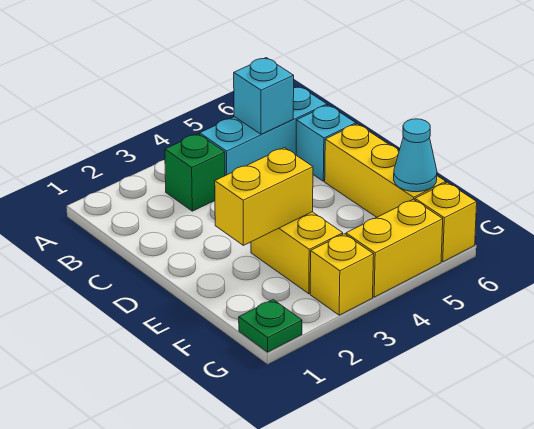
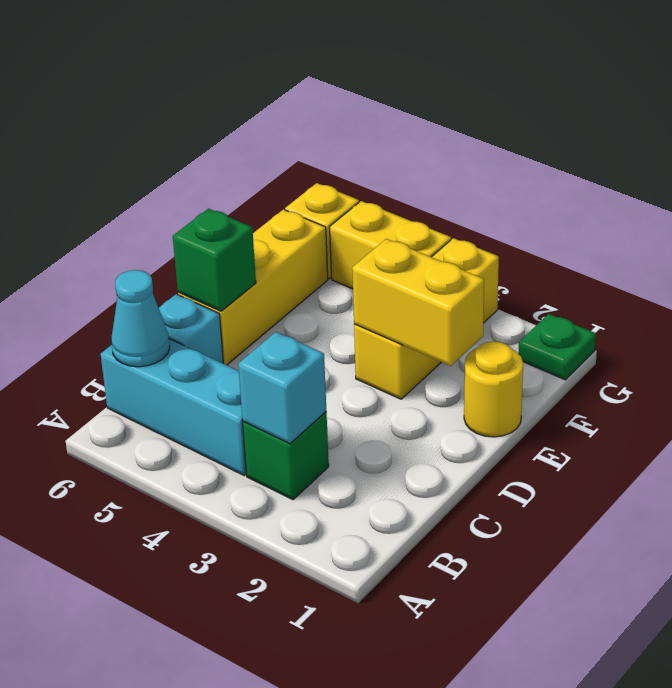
cyan brick B5 level 2 -> cyan brick B3 level 2
none -> green brick D6 level 2
none -> yellow round brick E1 level 1
cyan cone F6 level 2 -> cyan cone B6 level 2

